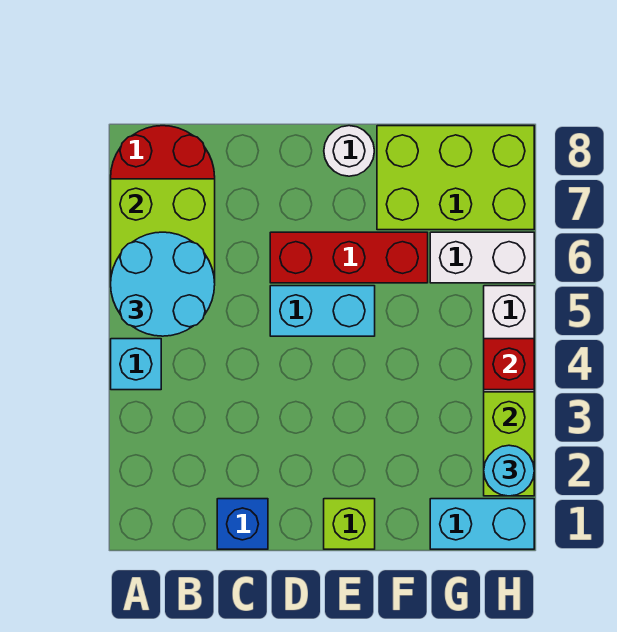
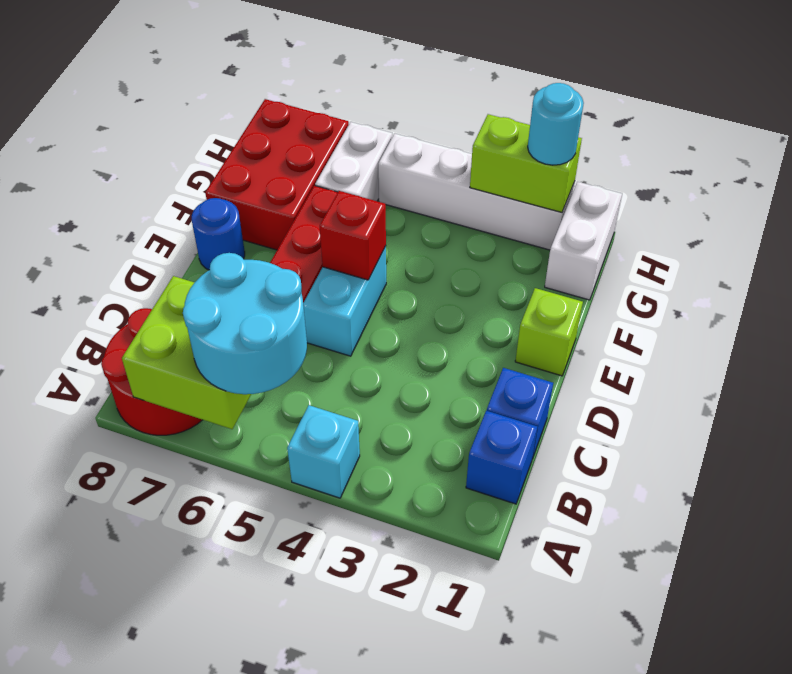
none -> blue brick B1 level 1
white round brick E8 level 1 -> blue round brick E8 level 1
lime brick F7:H8 level 1 -> red brick F7:H8 level 1
cyan brick G1:H1 level 1 -> white brick G1:H1 level 1
red brick H4 level 2 -> red brick E5 level 2

